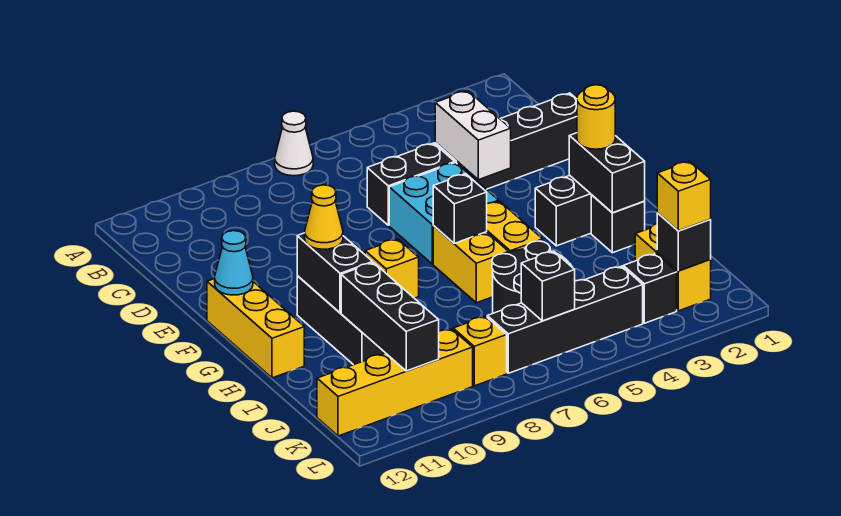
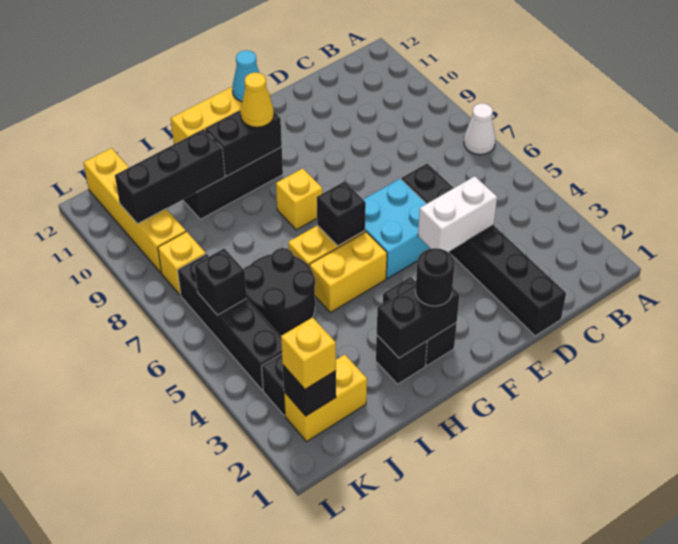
yellow round brick G2 level 3 -> black round brick G2 level 3

